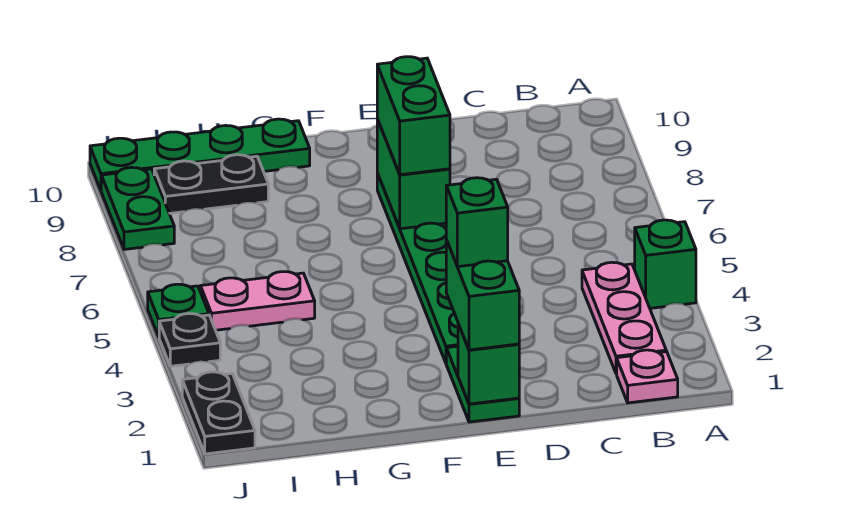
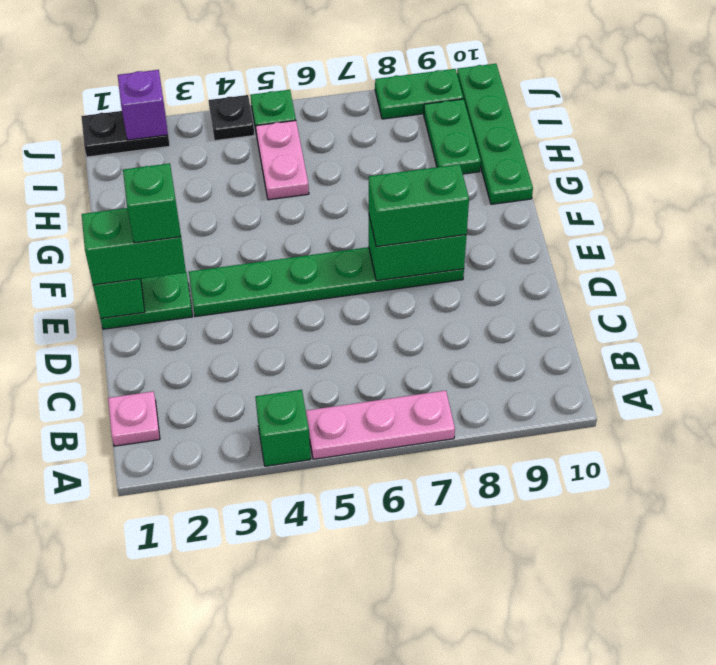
pink plate B2:B4 level 1 -> pink plate A5:A7 level 1
black plate H9:I9 level 1 -> green plate H9:I9 level 1
none -> purple brick J2 level 2

